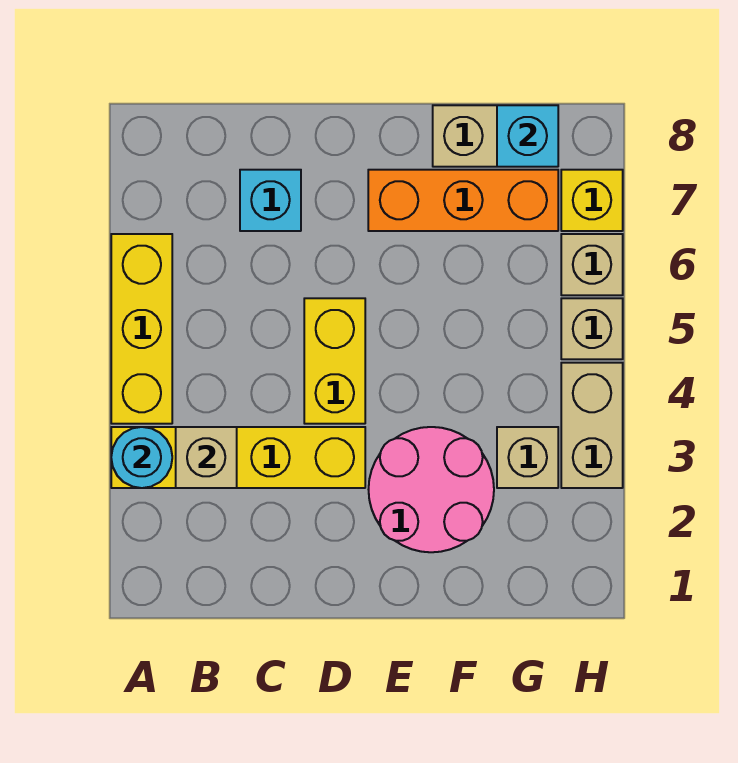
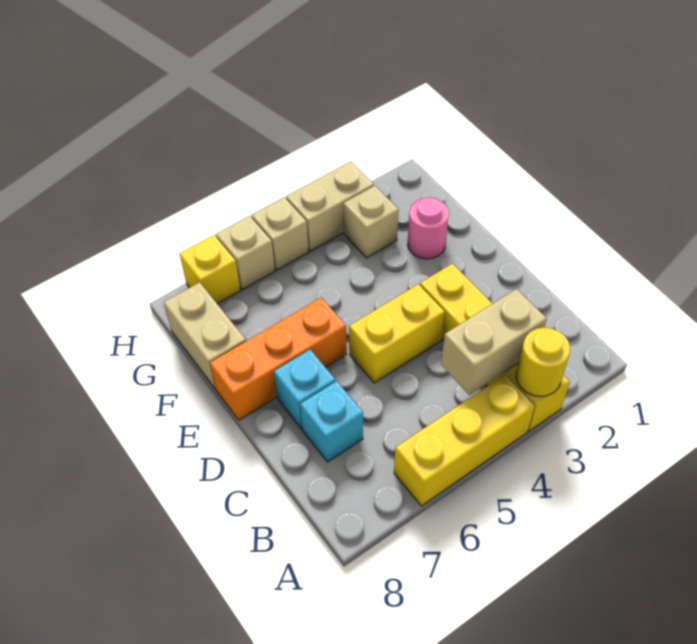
cyan round brick A3 level 2 -> yellow round brick A3 level 2
tan brick B3 level 2 -> tan brick B3:B4 level 2
pink round brick E2:F3 level 1 -> pink round brick F2 level 1
orange brick E7:G7 level 1 -> orange brick E6:E8 level 1
cyan brick G8 level 2 -> cyan brick D7 level 1

